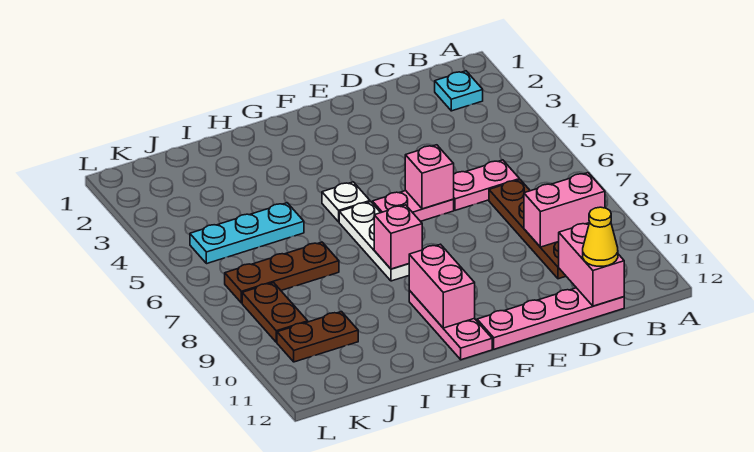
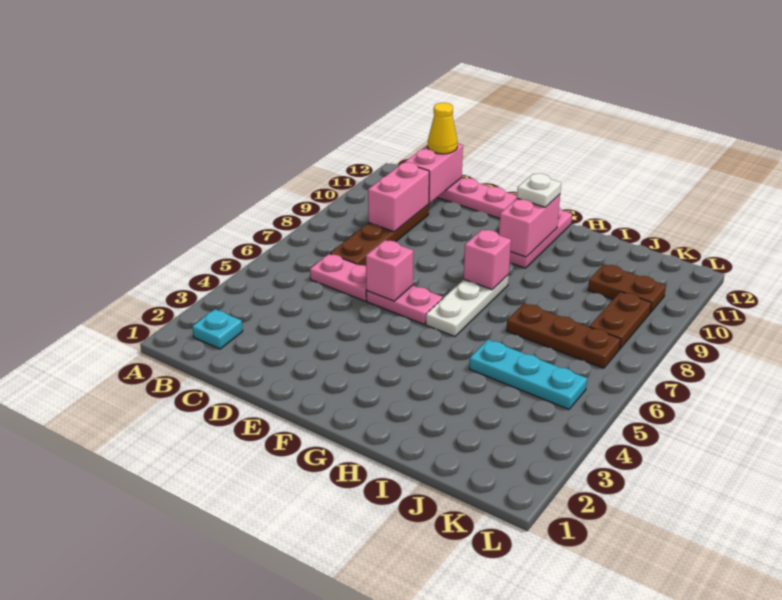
pink brick B9:C9 level 2 -> pink brick C9:C10 level 2
white plate G5 level 1 -> white plate G11 level 3

